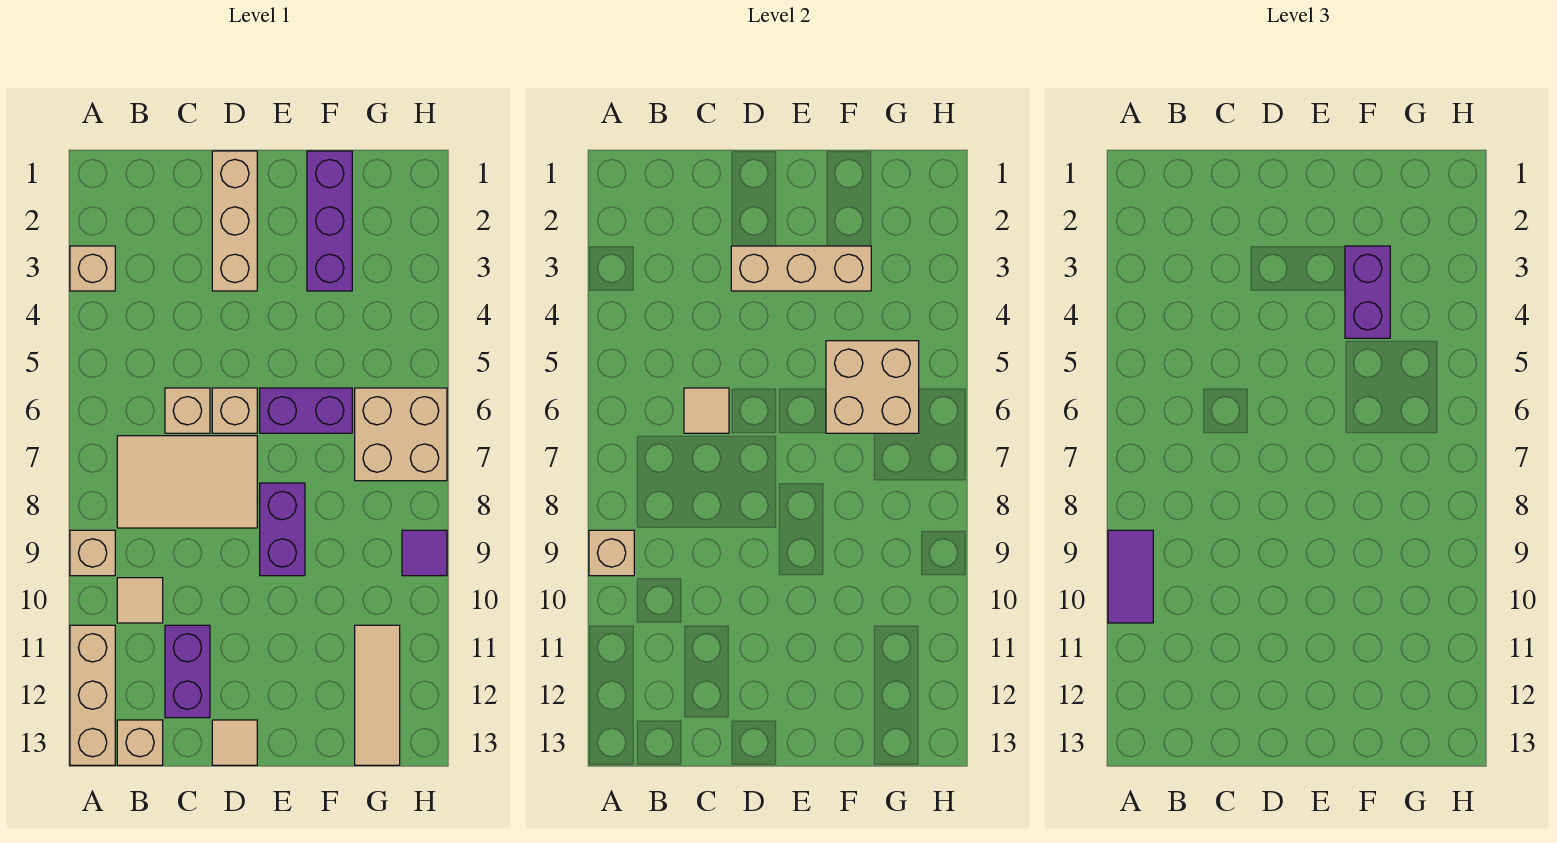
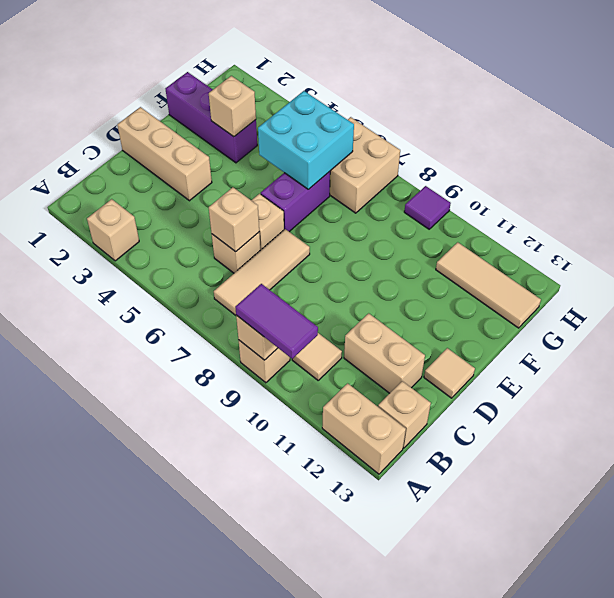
tan brick A11:A13 level 1 -> tan brick A12:A13 level 1
tan tile B7:D8 level 1 -> tan tile B7:D7 level 1
tan tile C6 level 2 -> tan brick C6 level 2
purple brick C11:C12 level 1 -> tan brick C11:C12 level 1
tan brick D3:F3 level 2 -> tan brick F3 level 2
purple brick E8:E9 level 1 -> none
purple brick F3:F4 level 3 -> none
tan brick F5:G6 level 2 -> cyan brick F5:G6 level 2

